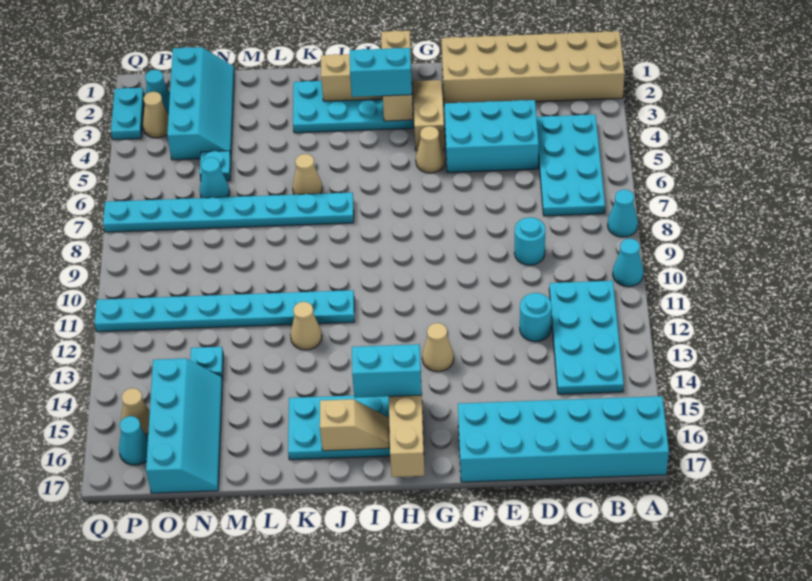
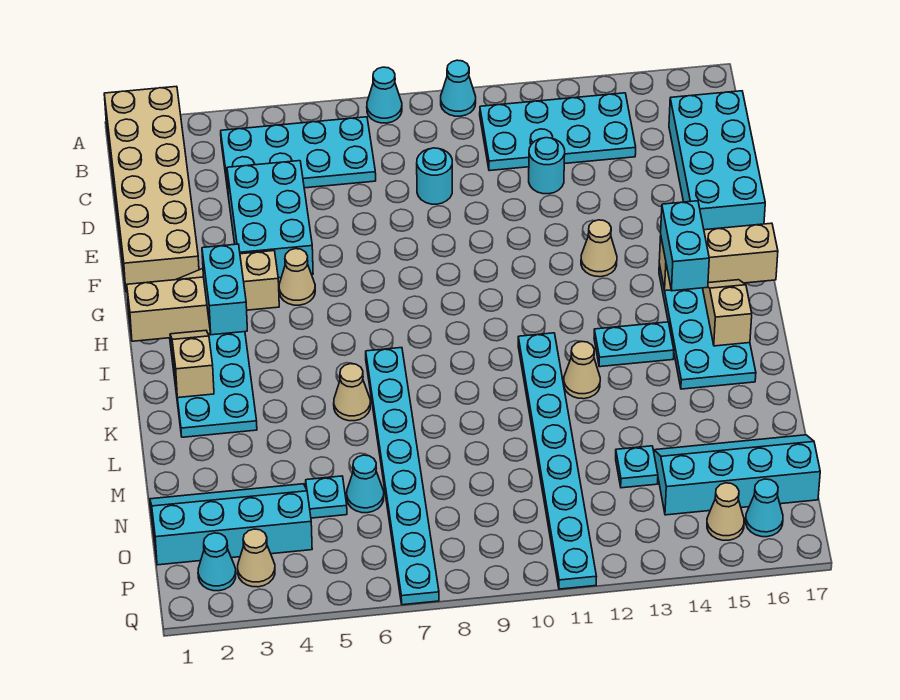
cyan brick A16:F17 level 1 -> cyan brick C16:F17 level 1
cyan plate Q2:Q3 level 1 -> cyan plate J13:J14 level 1

